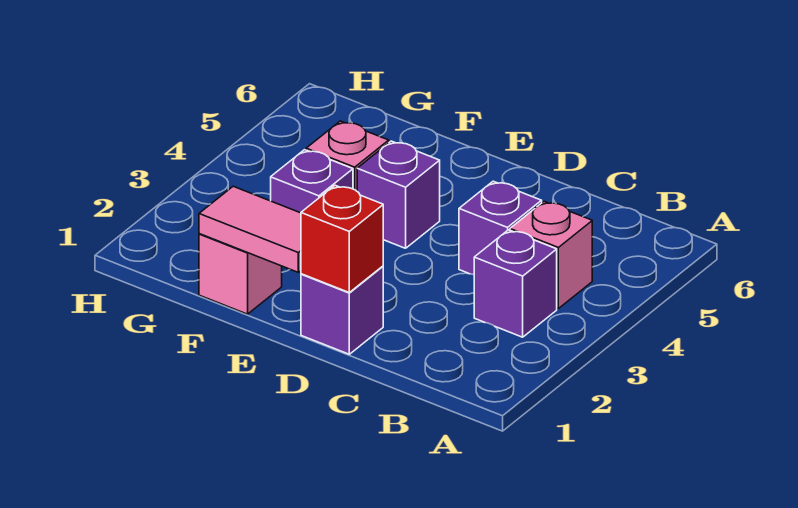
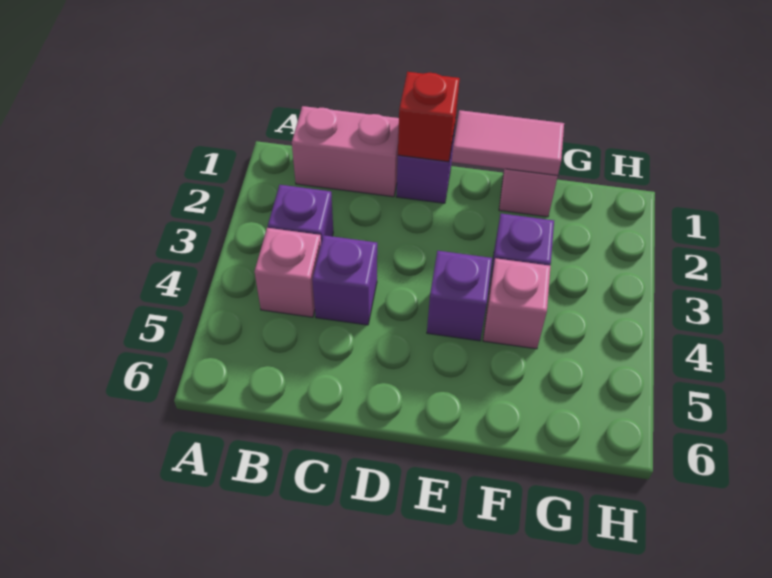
none -> pink brick B1:C1 level 1

